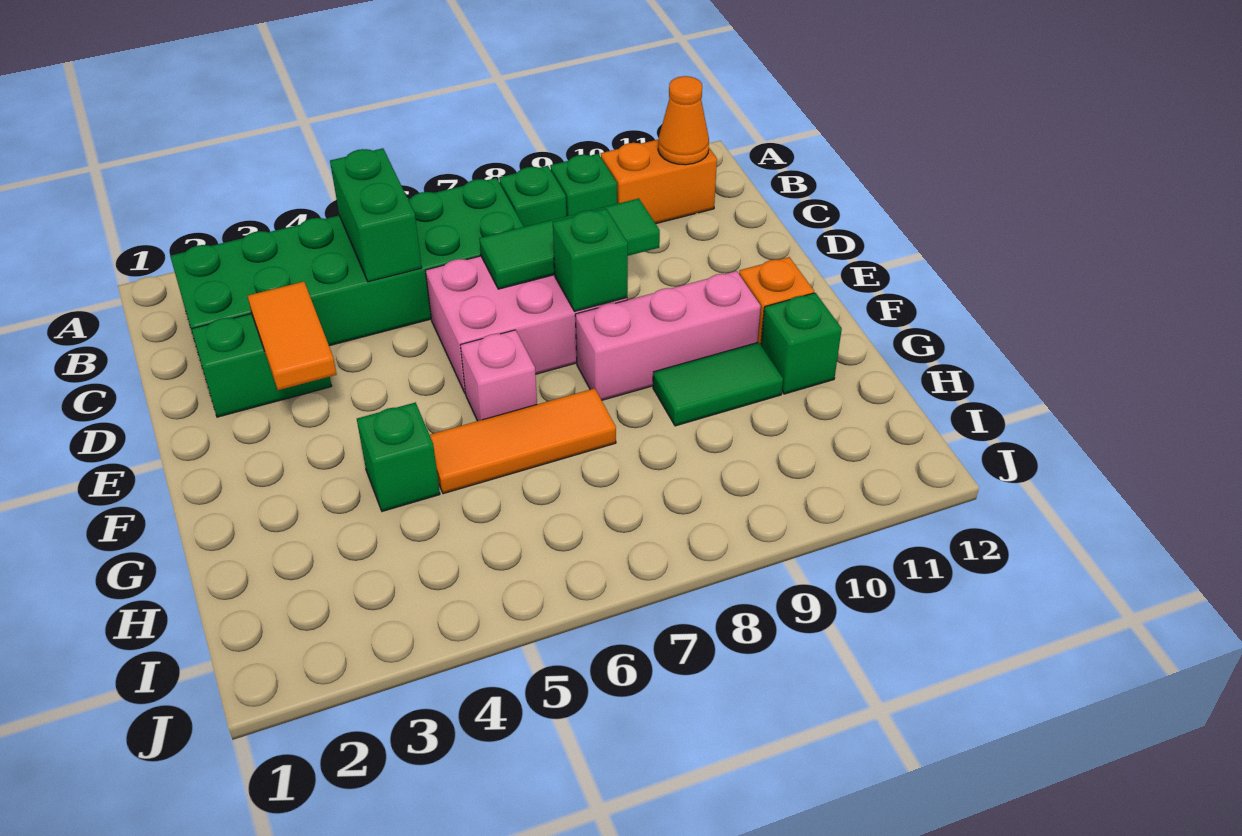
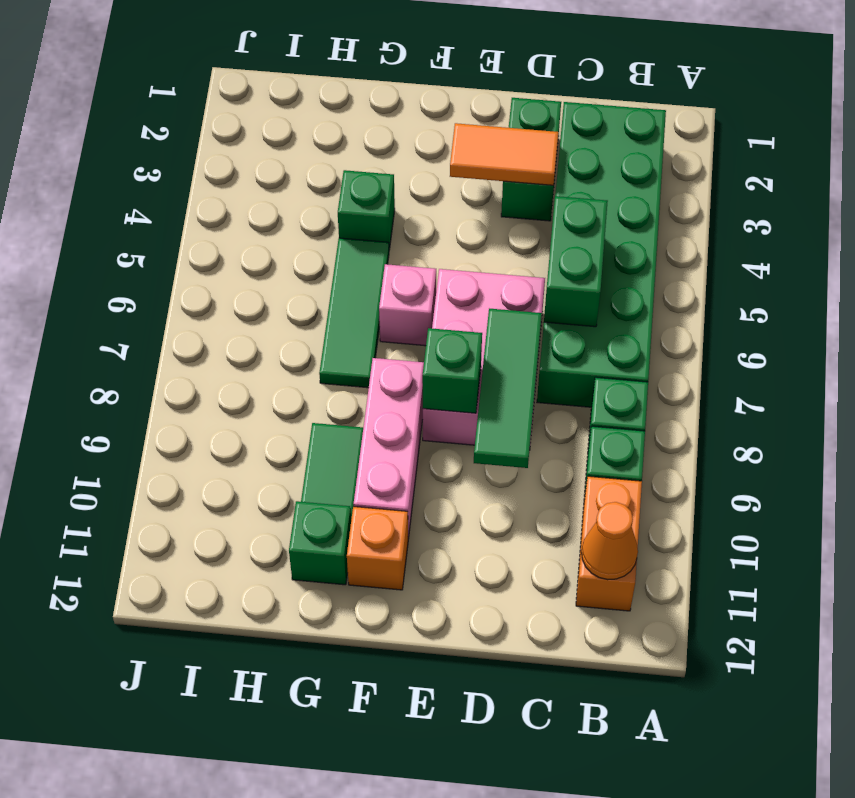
green brick B5:C5 level 2 -> green brick C5:C6 level 2
orange tile G5:G7 level 1 -> green tile G5:G7 level 1

